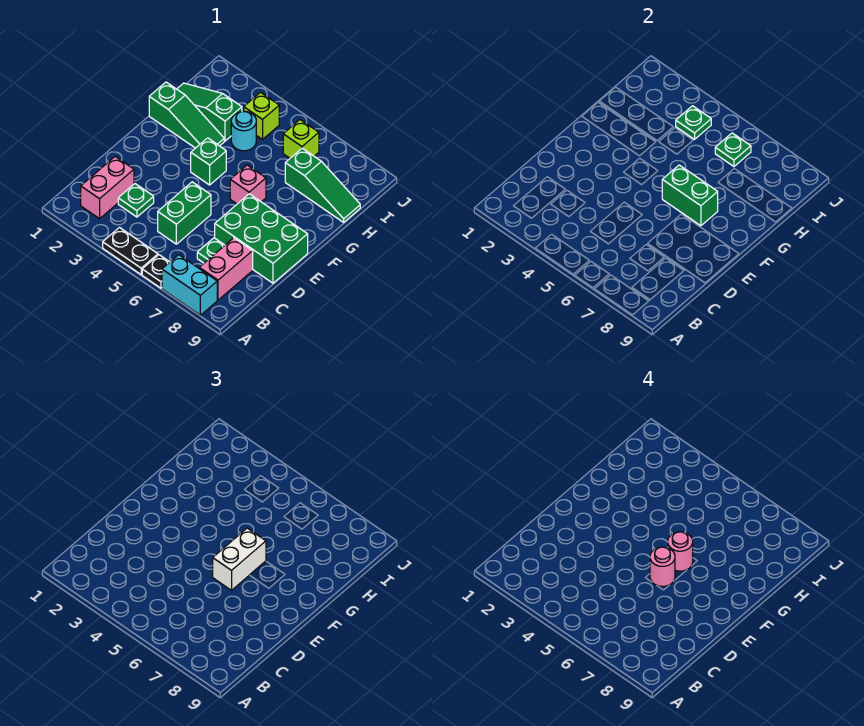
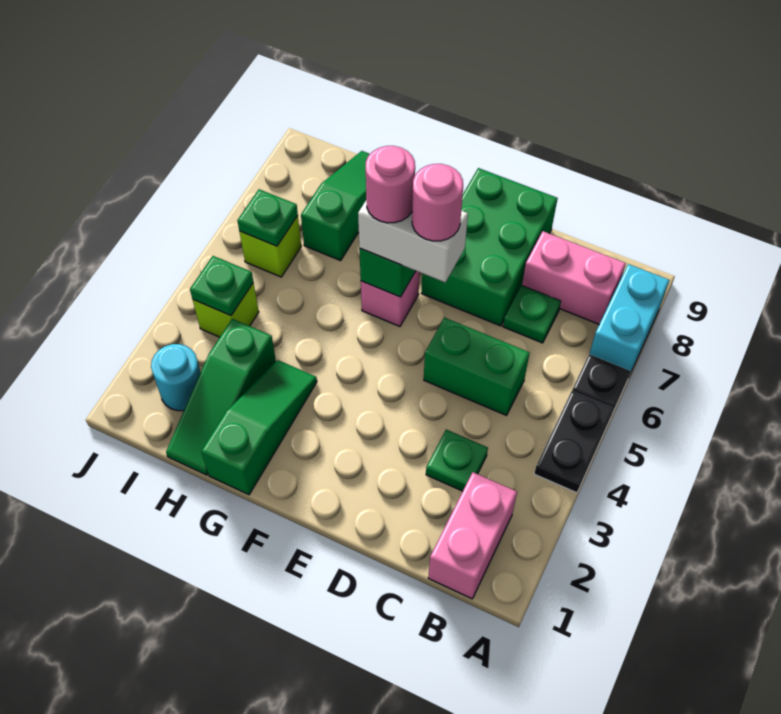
pink brick B2:C2 level 1 -> pink brick B1:B2 level 1
green brick F4 level 1 -> none
cyan round brick H4 level 1 -> cyan round brick I2 level 1

